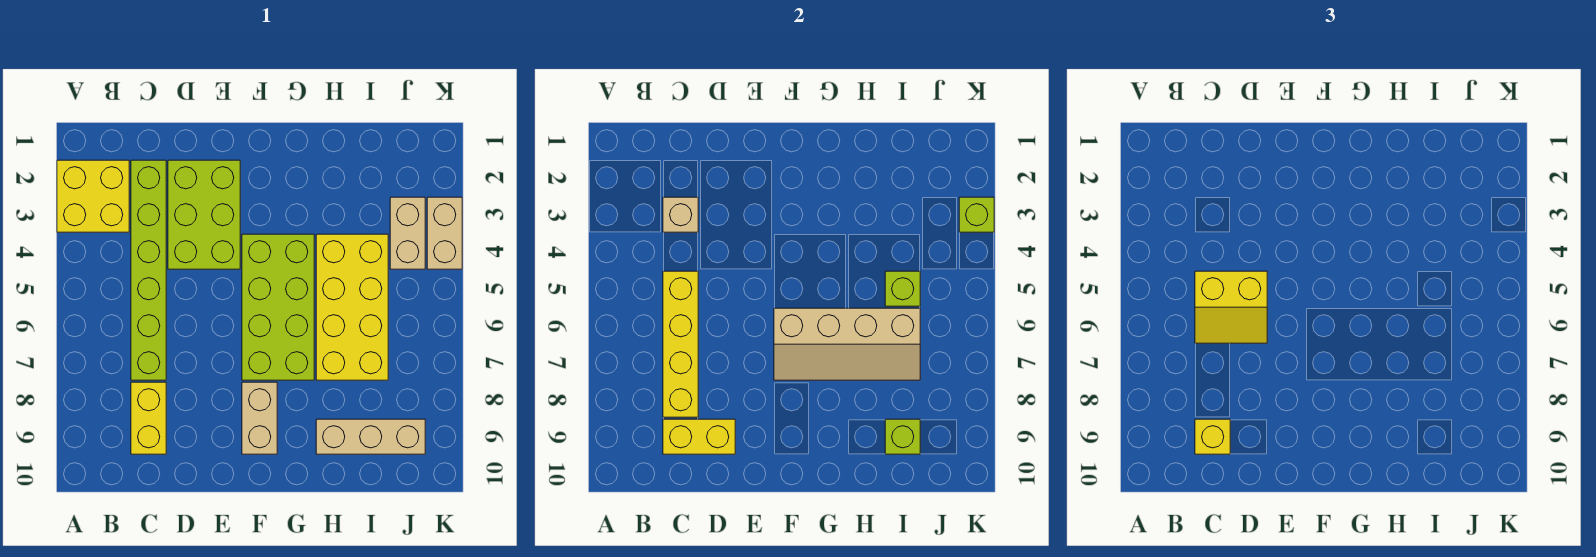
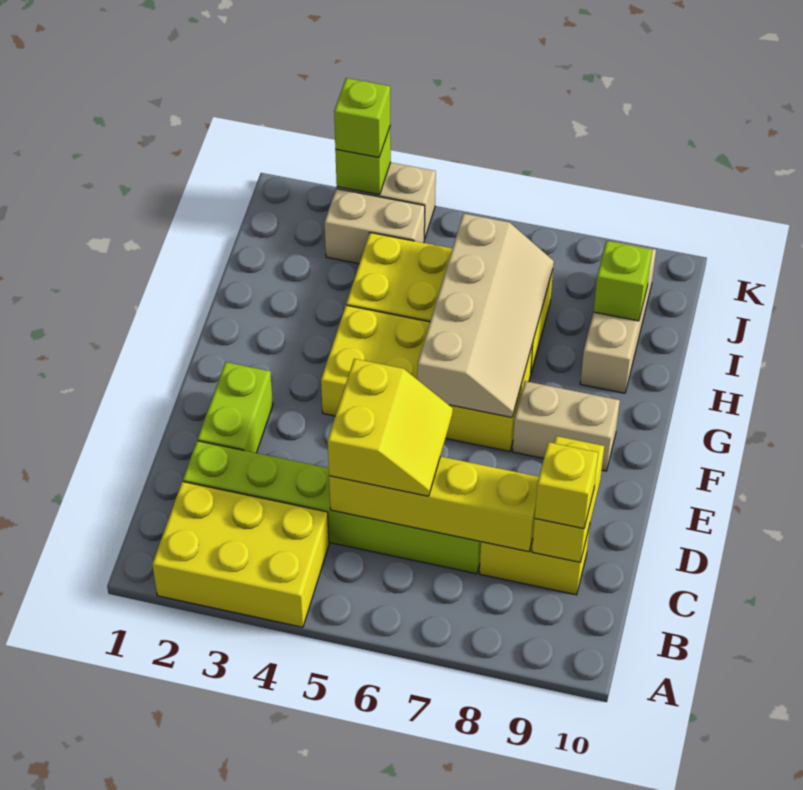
yellow brick A2:B3 level 1 -> yellow brick A2:B4 level 1
tan brick C3 level 2 -> none
lime brick D2:E4 level 1 -> lime brick D2:E2 level 1
lime brick F4:G7 level 1 -> yellow brick F4:G7 level 1
lime brick I5 level 2 -> lime brick K3 level 3

